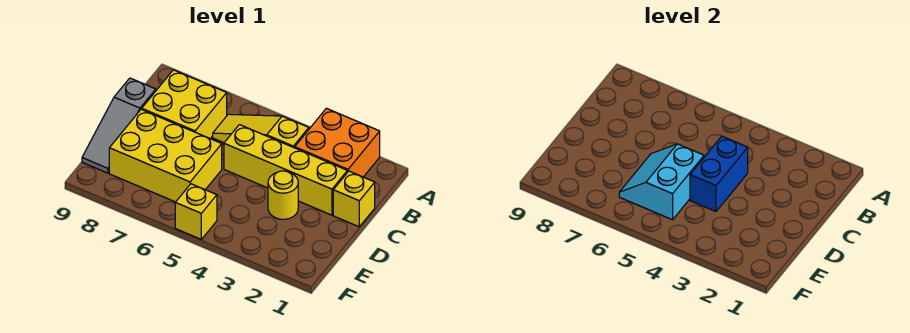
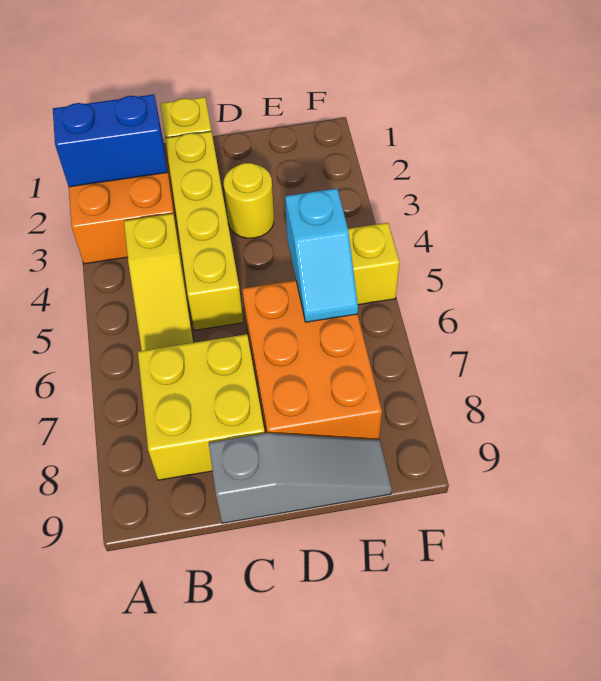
blue brick C4:D4 level 2 -> blue brick A2:B2 level 2
cyan slope D5:E6 level 2 top 5 -> cyan slope E5:E6 level 2 top 5
yellow brick D6:E8 level 1 -> orange brick D6:E8 level 1

